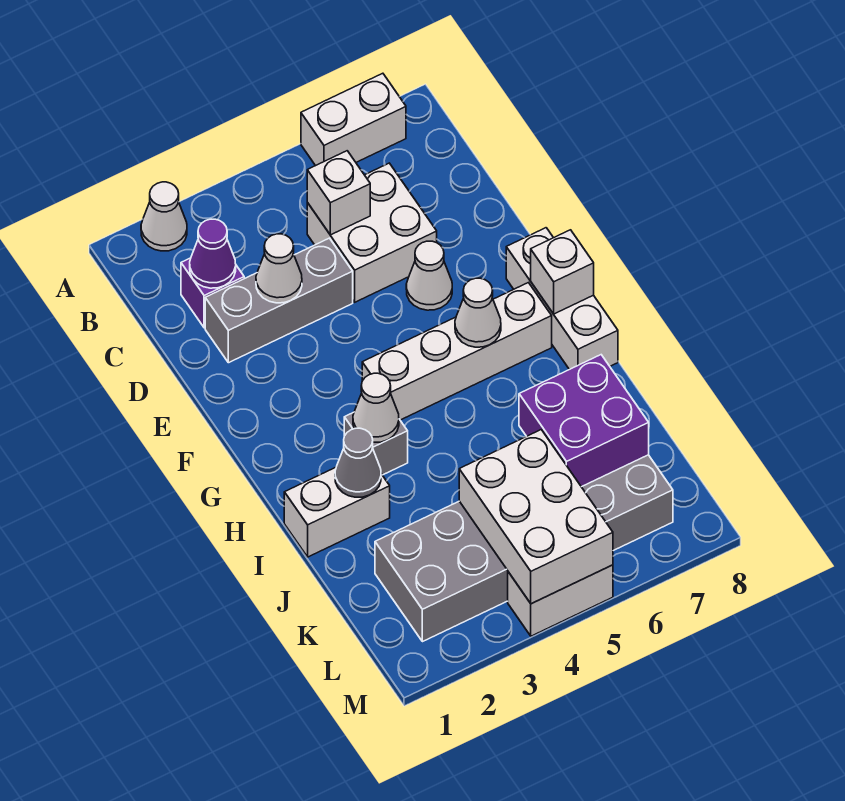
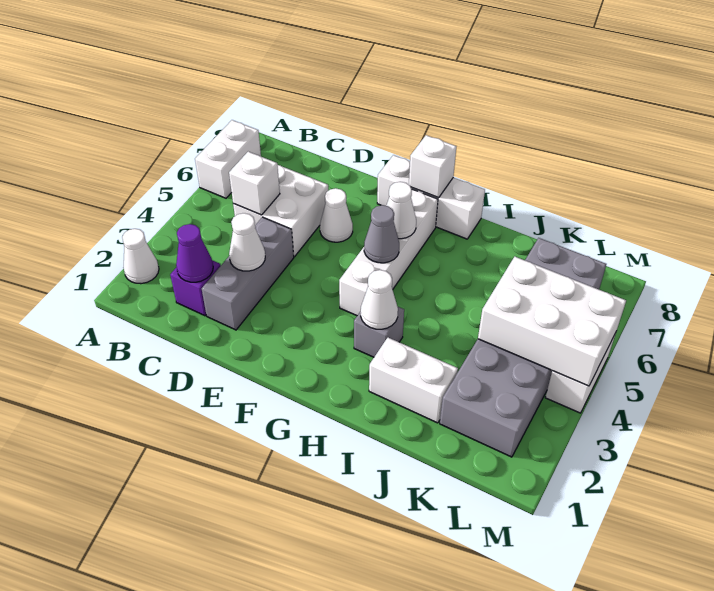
white brick I1:I2 level 1 -> white brick I2:J2 level 1
grey cone I2 level 2 -> grey cone G5 level 2
purple brick J6:K7 level 2 -> none

